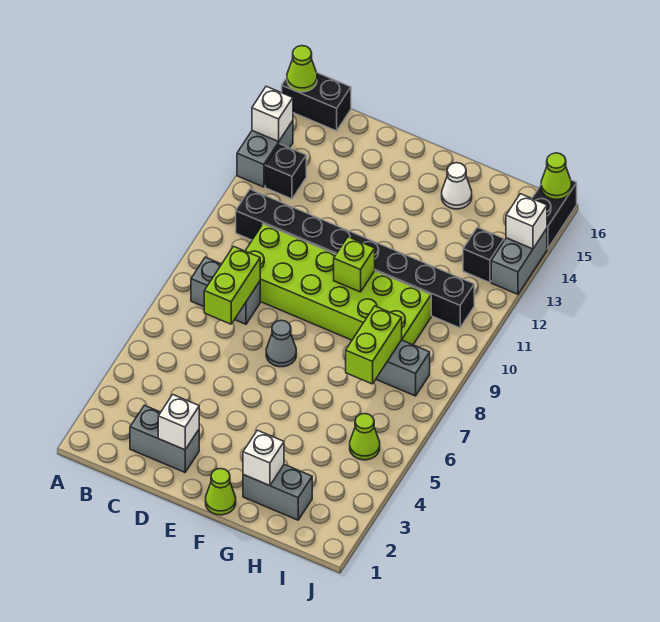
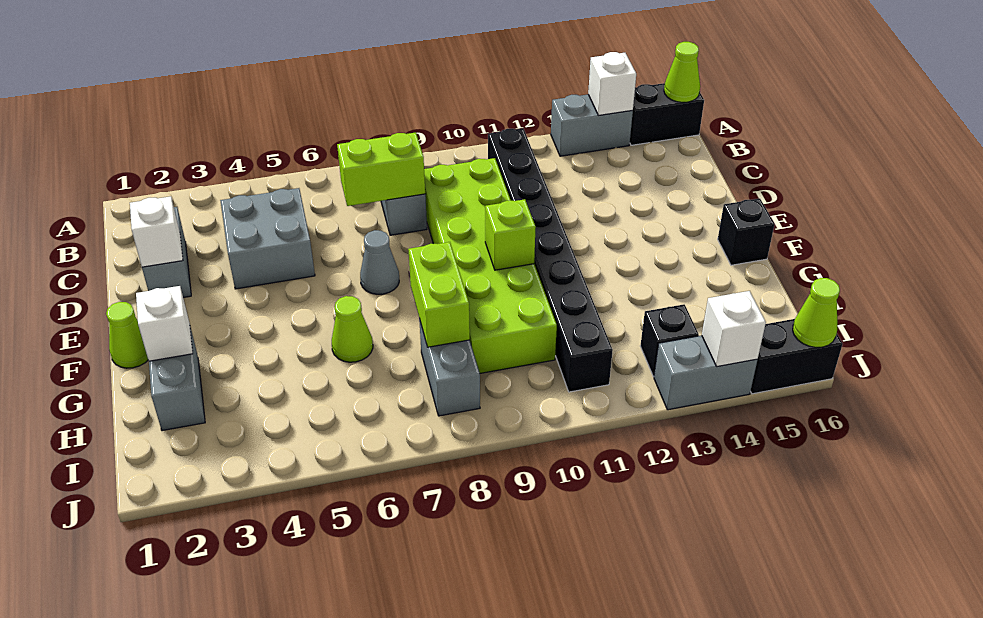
black brick A16:B16 level 1 -> black brick A15:A16 level 1
black brick B13 level 1 -> black brick F16 level 1
none -> grey brick C4:D5 level 1
white cone G15 level 1 -> none
lime brick H7:H8 level 2 -> lime brick G8:H8 level 2
lime cone I5 level 1 -> lime cone G6 level 1

